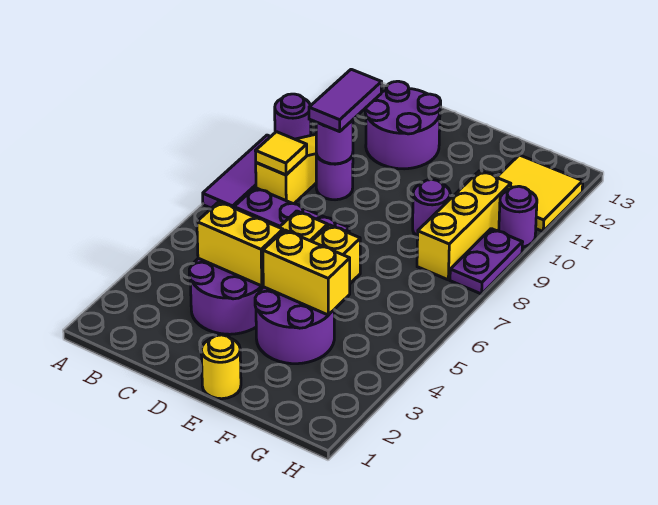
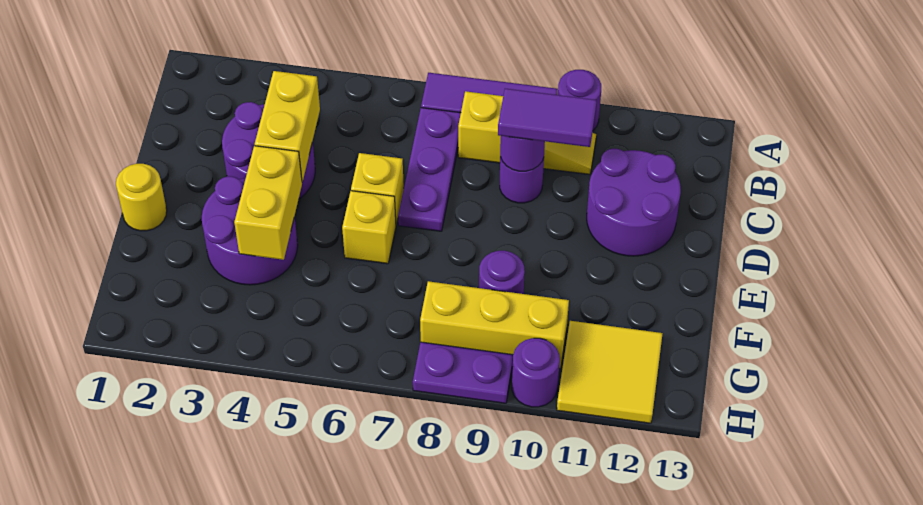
yellow tile B8 level 2 -> none

